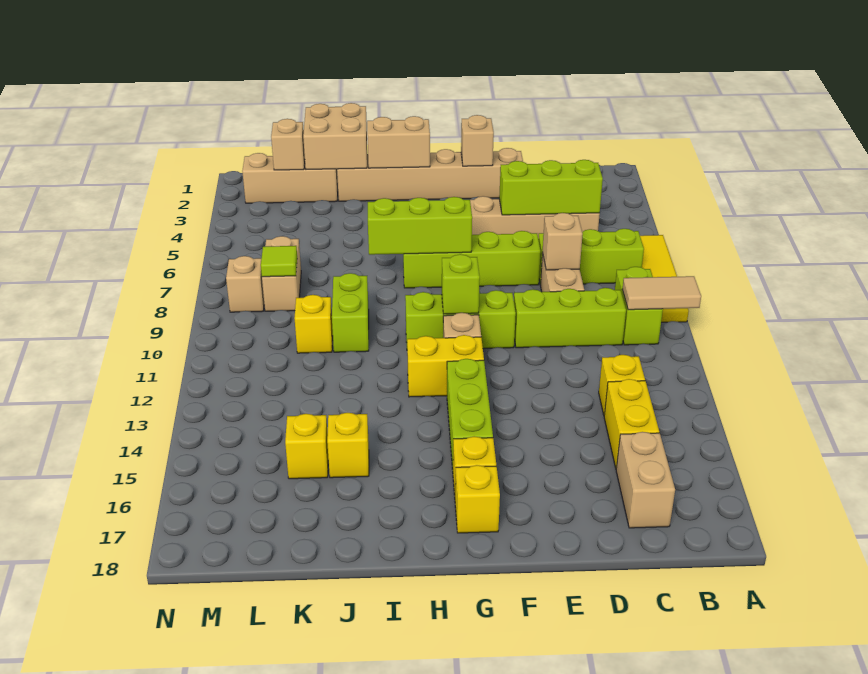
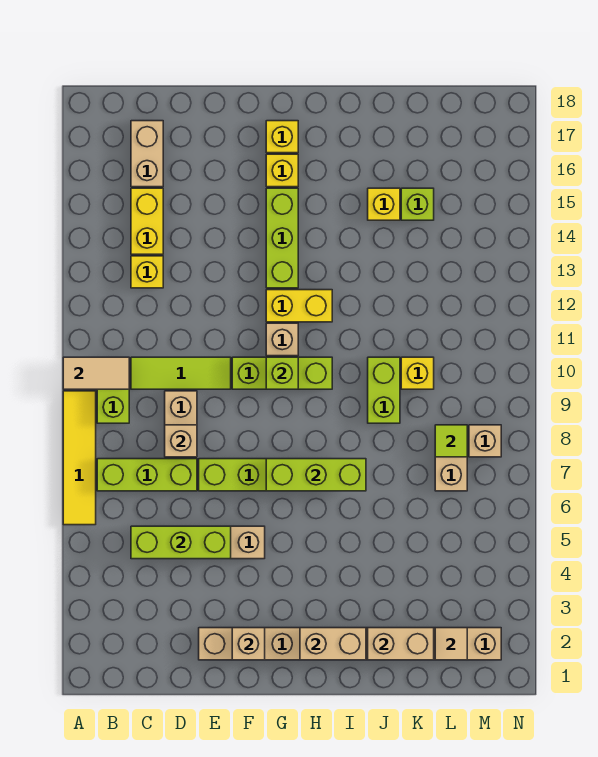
lime brick C10:E10 level 1 -> lime tile C10:E10 level 1
tan brick J1:K2 level 2 -> tan brick J2:K2 level 2
yellow brick K15 level 1 -> lime brick K15 level 1
tan brick L2 level 2 -> tan tile L2 level 2

